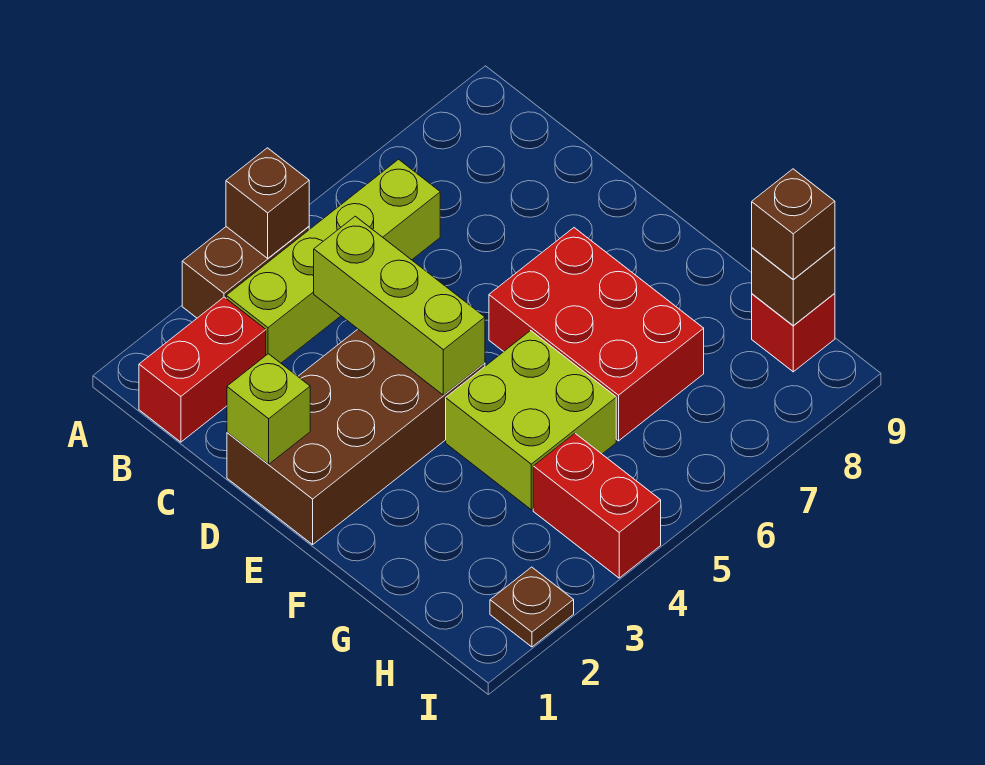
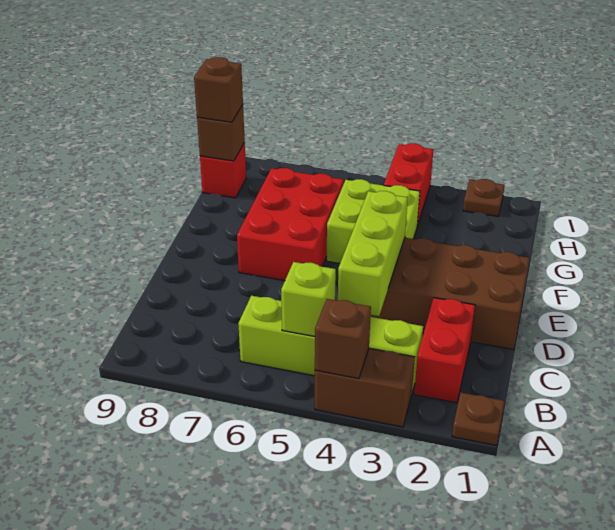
none -> brown plate A1 level 1
red brick B1:B2 level 1 -> red brick B2:C2 level 1
lime brick D1 level 2 -> lime brick B5 level 2

